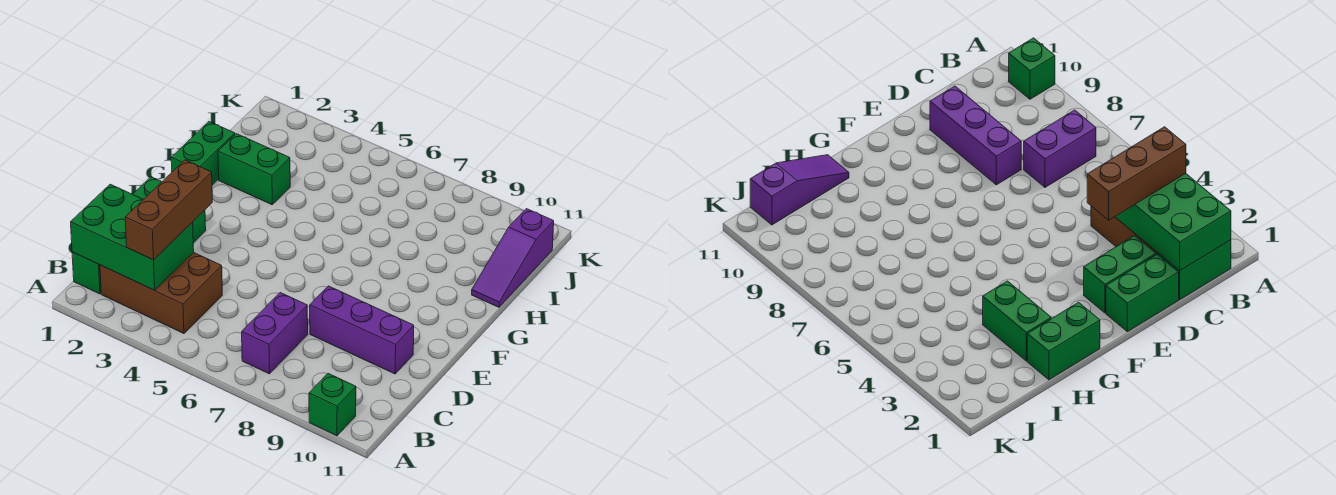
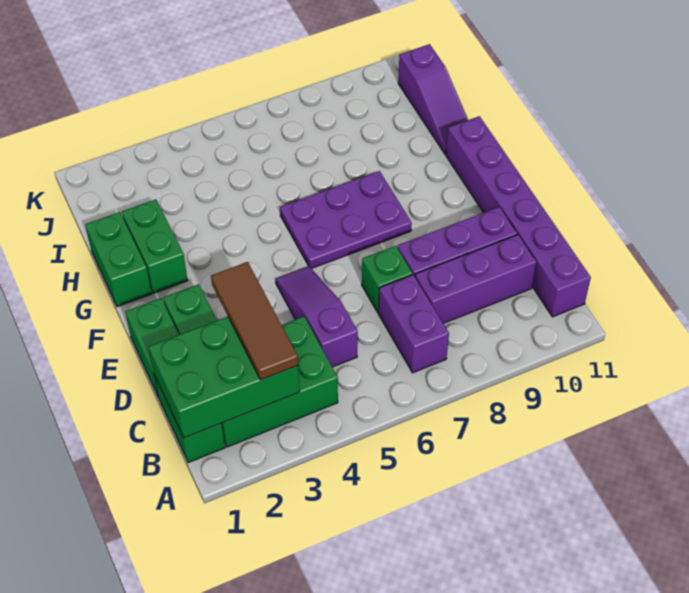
green brick A10 level 1 -> green brick D7 level 1
brown brick B2:C4 level 1 -> green brick B2:C4 level 1
brown brick B3:D3 level 3 -> brown tile B3:D3 level 3
none -> purple brick B11:G11 level 1
none -> purple slope C5:E5 level 1 top C
none -> purple brick C8:C10 level 1
none -> purple plate F6:G8 level 1
green brick H2:H3 level 1 -> green brick G2:H2 level 1

